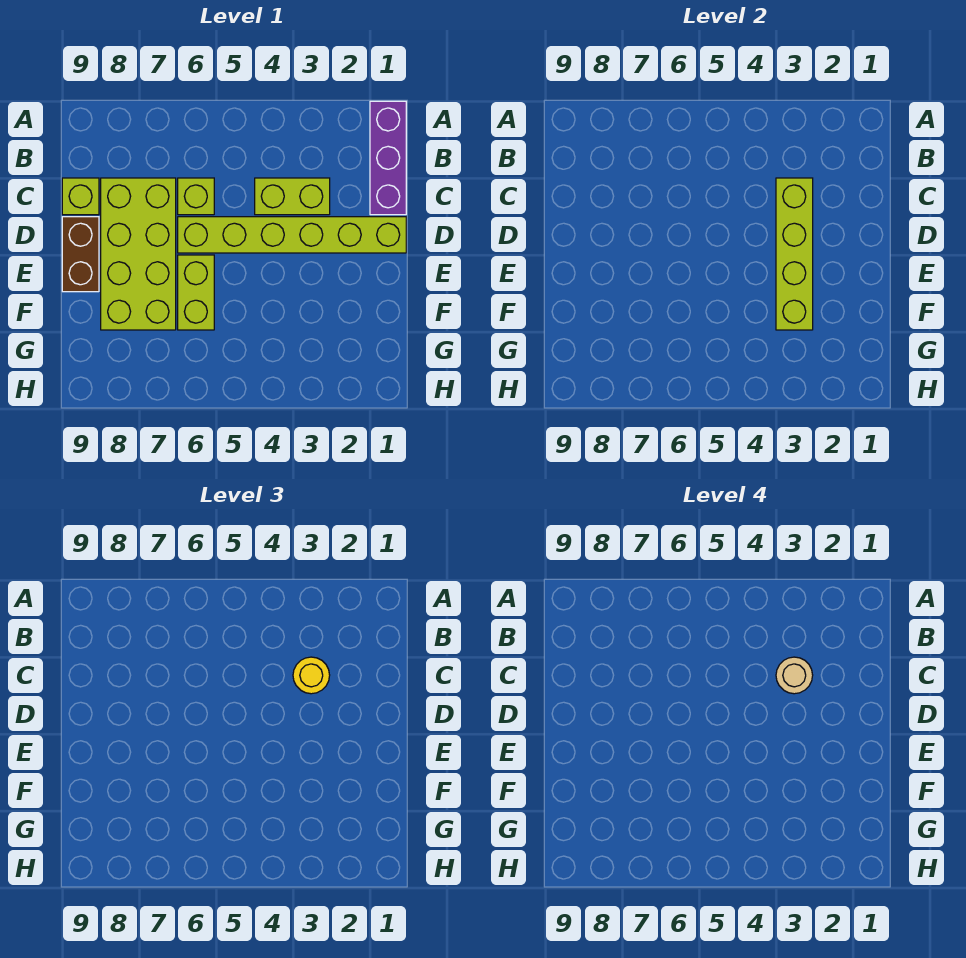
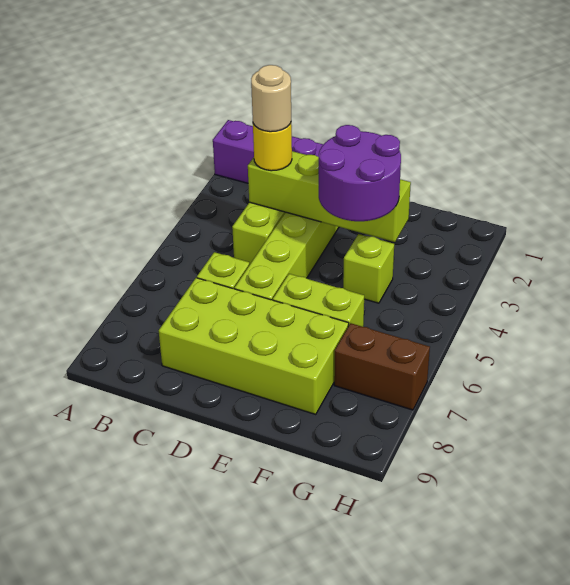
lime brick C9 level 1 -> lime brick F4 level 1
brown brick D9:E9 level 1 -> brown brick G7:H7 level 1
none -> purple round brick E3:F4 level 3

